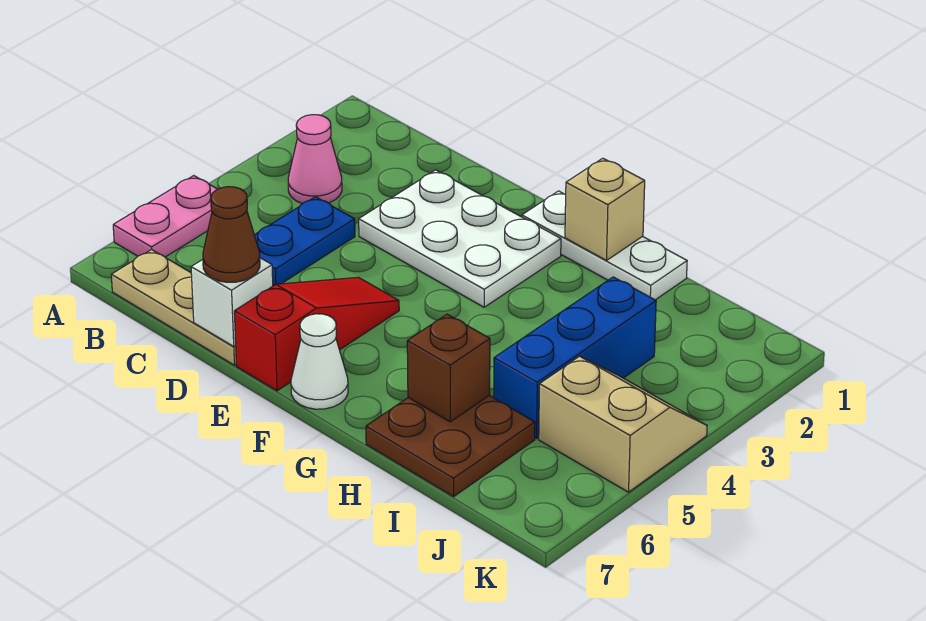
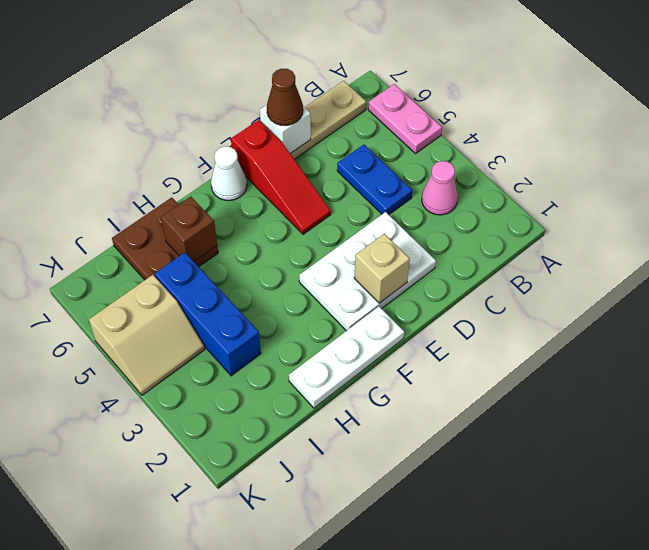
tan brick G1 level 2 -> tan brick E2 level 2

